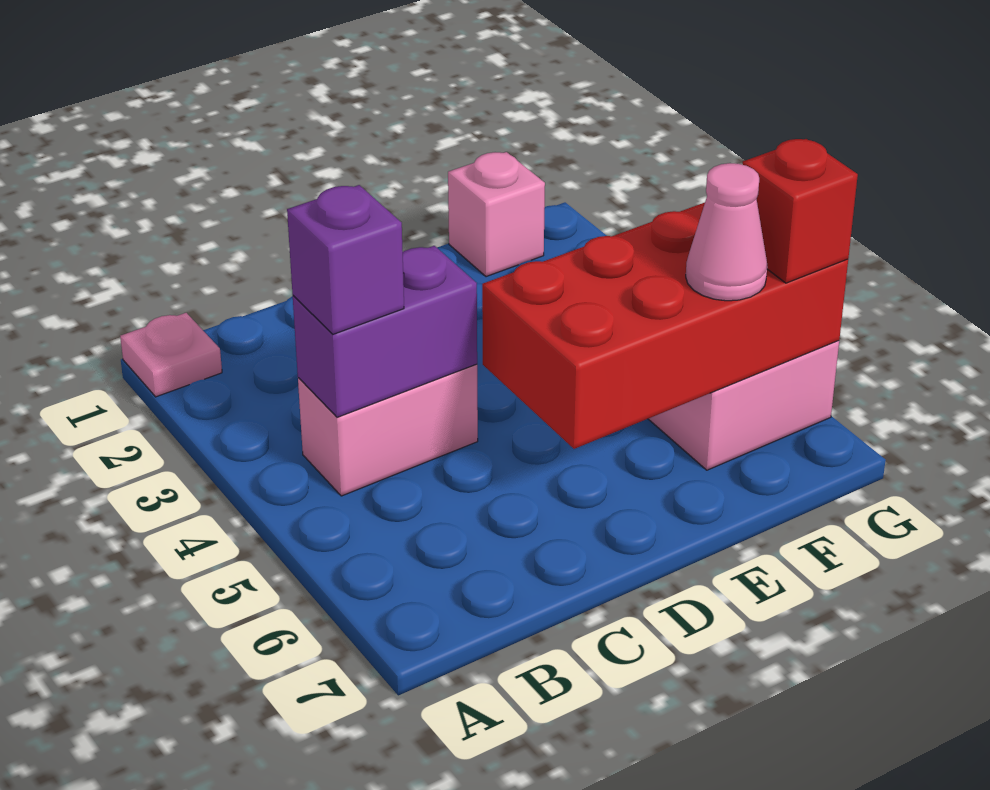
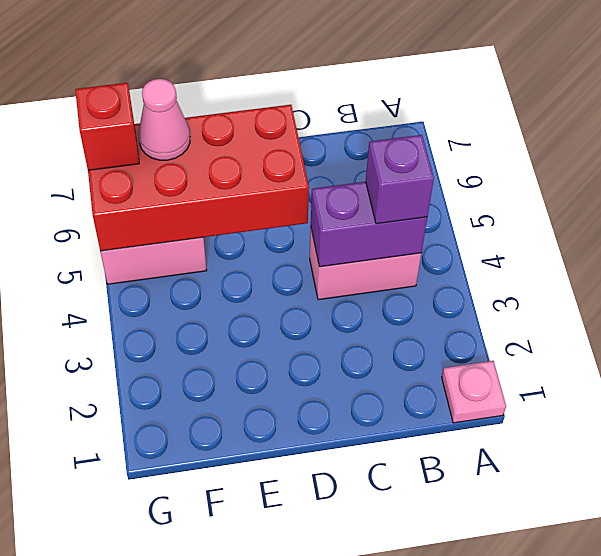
pink brick F1 level 1 -> none

